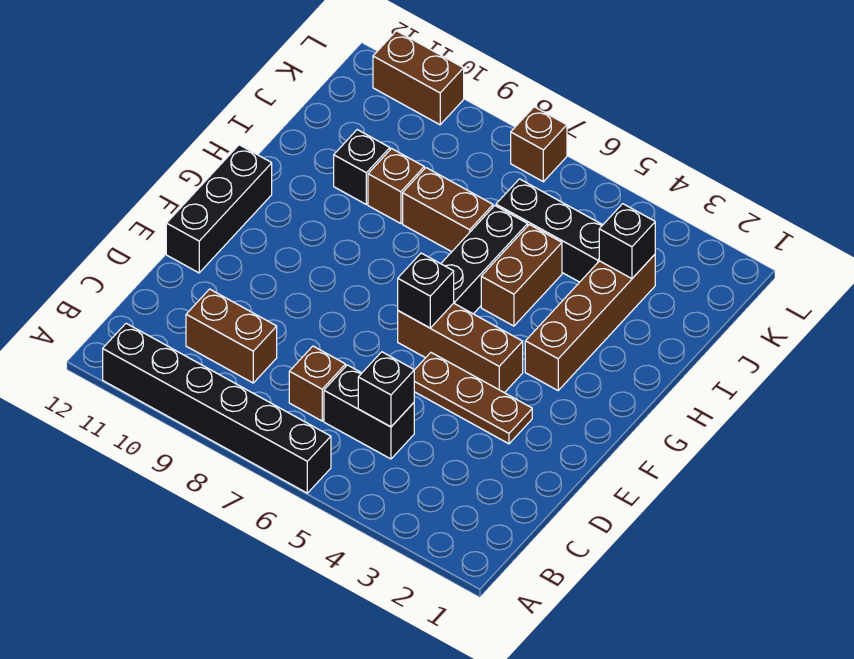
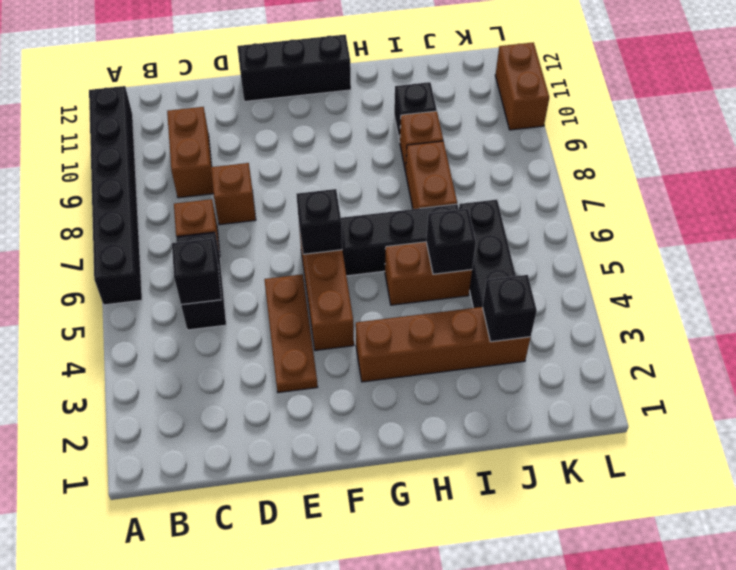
none -> black brick I5 level 2
brown brick L7 level 1 -> brown brick D8 level 1

